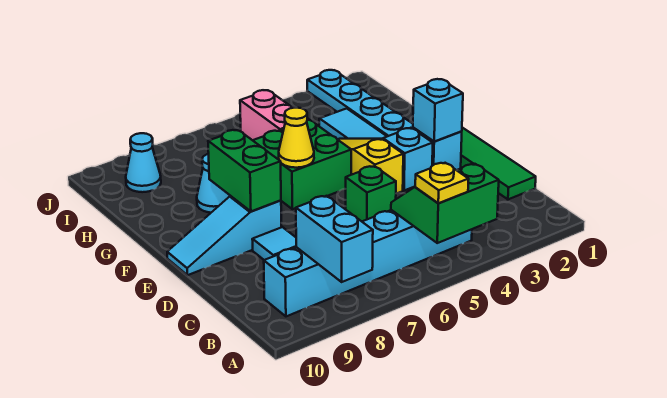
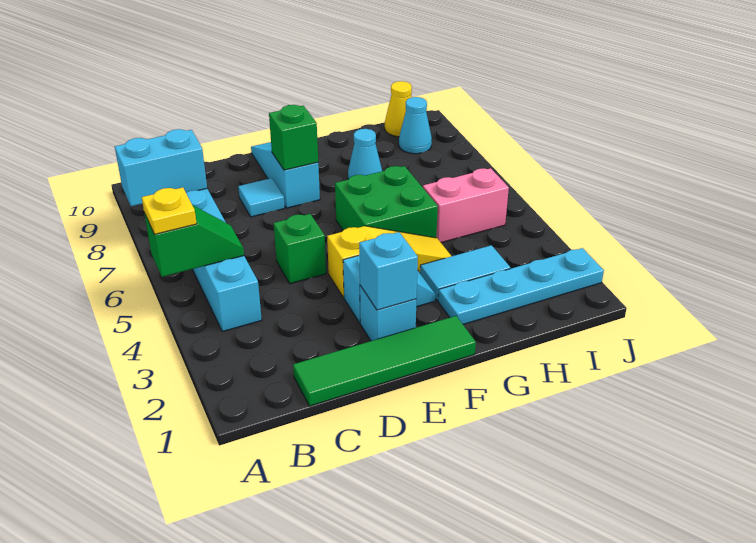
green slope A4:B5 level 2 top A -> green slope A5:B5 level 2 top A
green brick E8:F8 level 2 -> green brick E8 level 2
yellow cone F6 level 2 -> yellow cone I10 level 1

